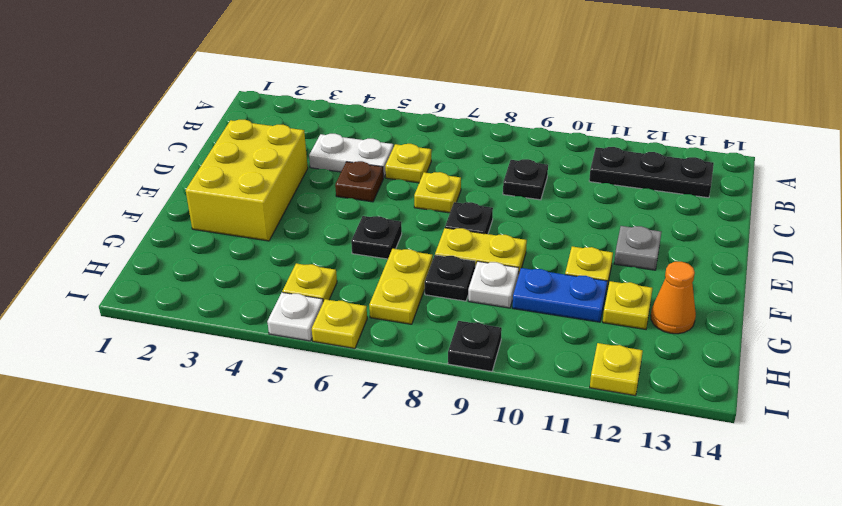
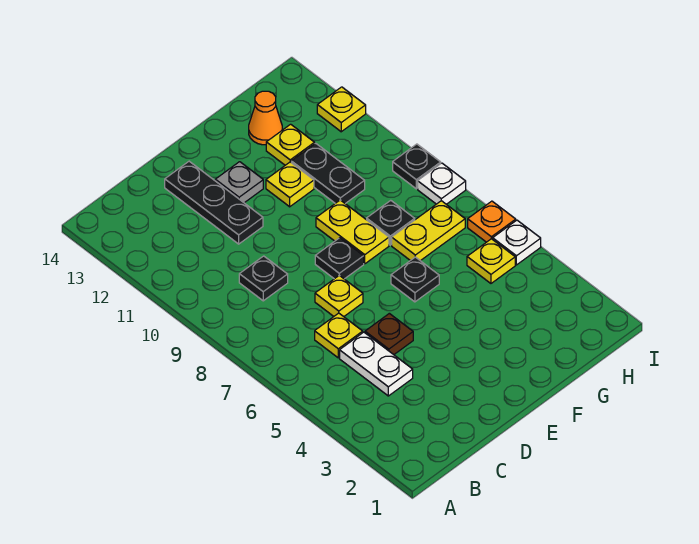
black plate B11:B13 level 1 -> black plate D11:D13 level 1
yellow brick D2:F3 level 1 -> none
white plate G9 level 1 -> white plate I8 level 1
blue plate G10:G11 level 1 -> black plate G10:G11 level 1
yellow plate I6 level 1 -> orange plate I6 level 1

